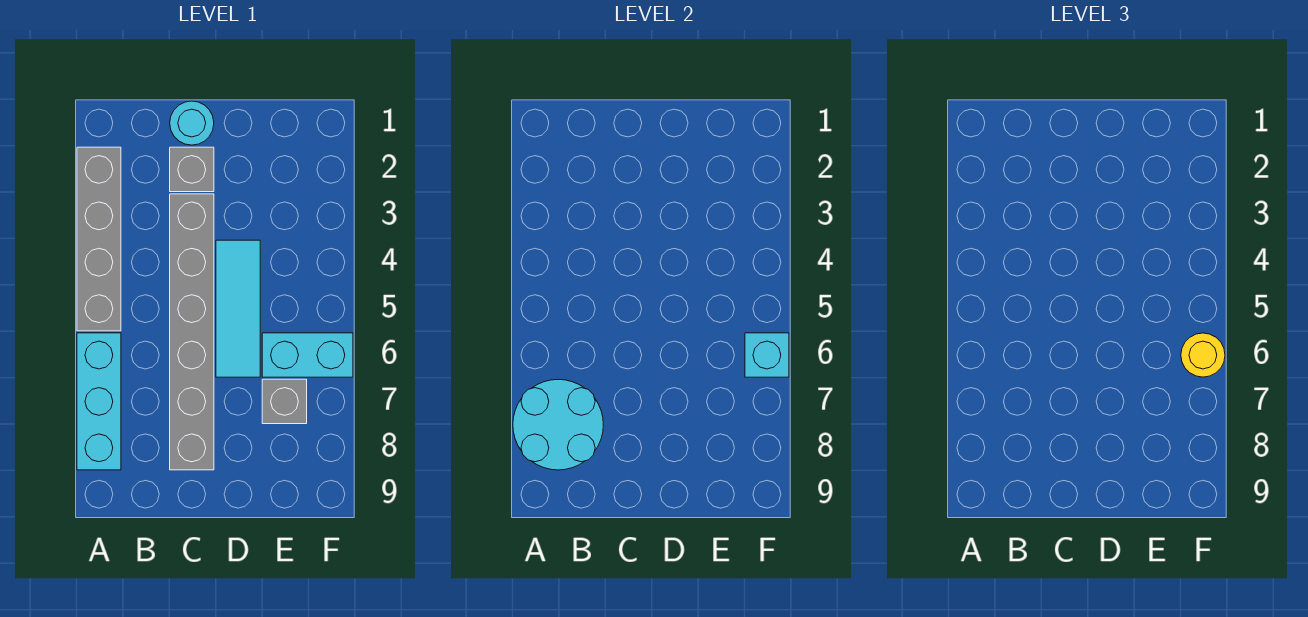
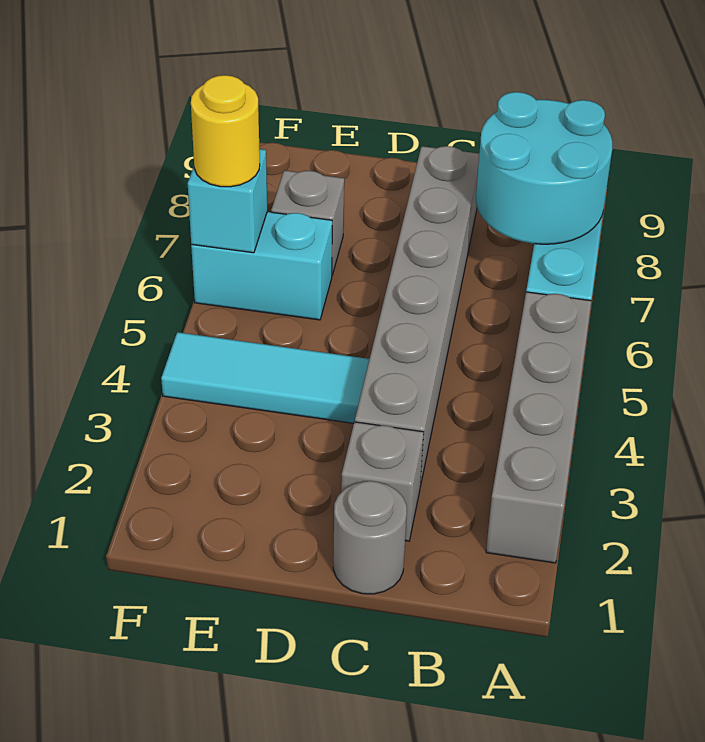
cyan round brick C1 level 1 -> grey round brick C1 level 1
cyan tile D4:D6 level 1 -> cyan tile D4:F4 level 1

